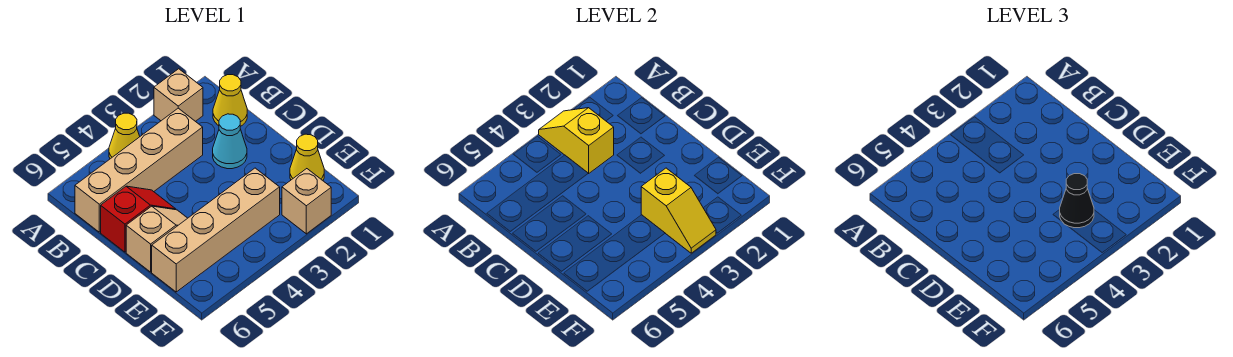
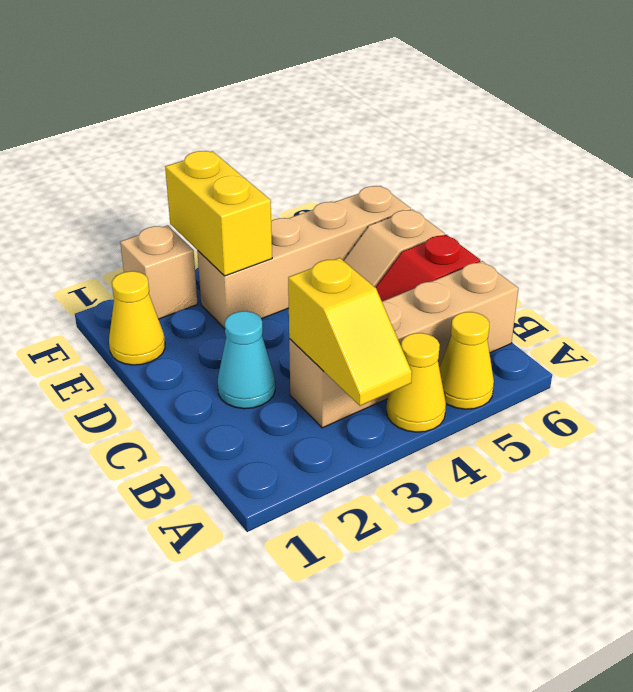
tan brick A2 level 1 -> none
yellow cone B1 level 1 -> yellow cone A5 level 1
yellow slope E3:F3 level 2 top E -> yellow brick E3:F3 level 2
black cone E3 level 3 -> none

